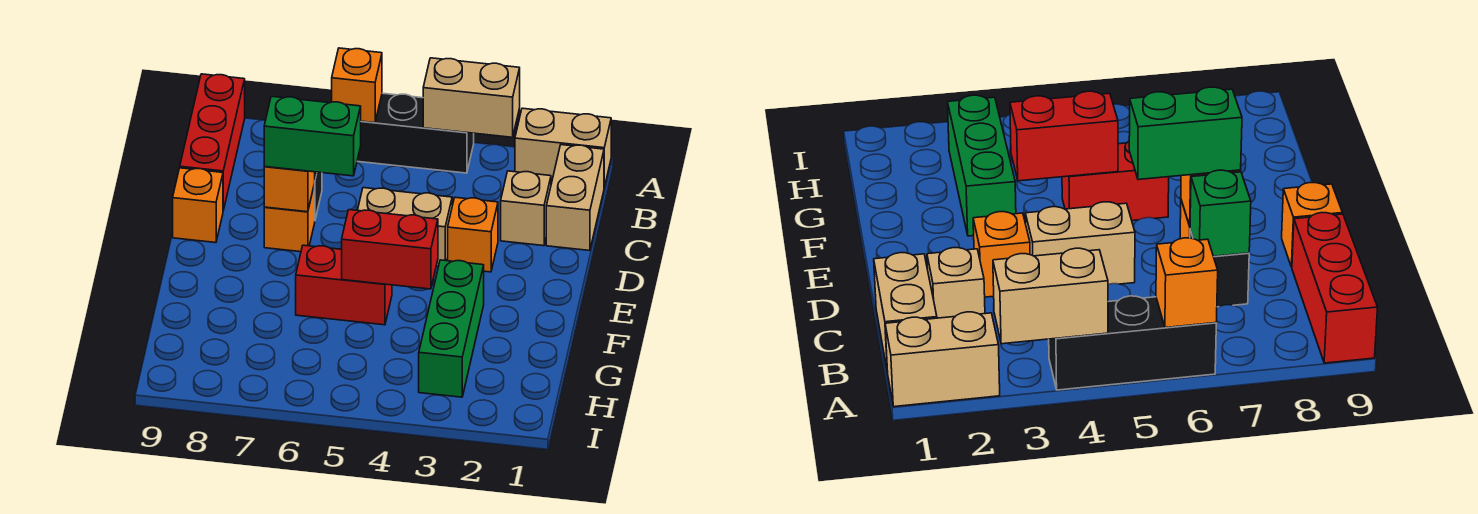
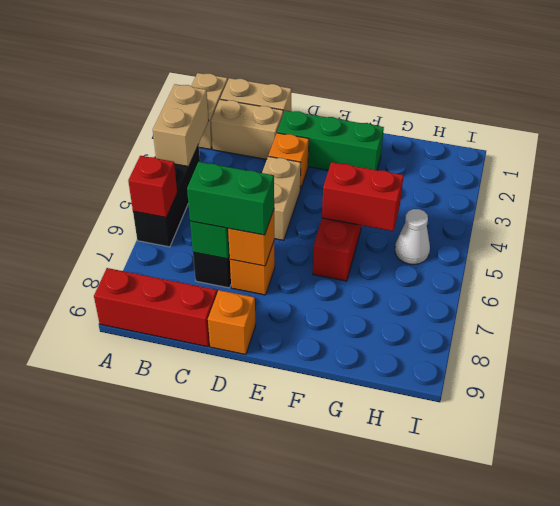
orange brick A6 level 2 -> red brick A6 level 2
tan brick C2 level 1 -> tan brick B2:C2 level 1
green brick D6:D7 level 3 -> green brick C7:D7 level 3
green brick F3:H3 level 1 -> green brick D2:F2 level 1
red brick F4:F5 level 2 -> red brick F5:G5 level 2
none -> white cone H5 level 1

